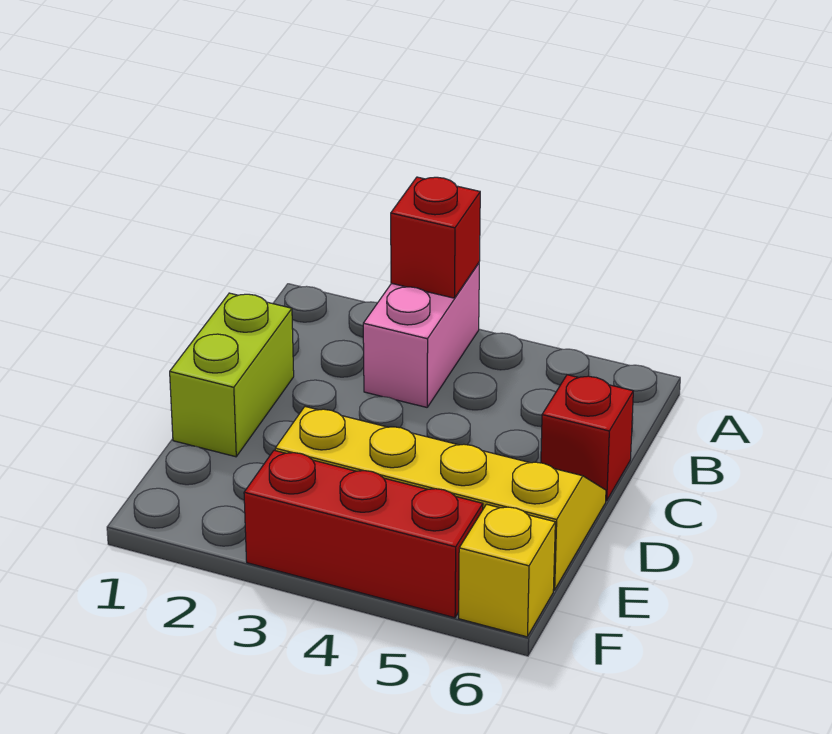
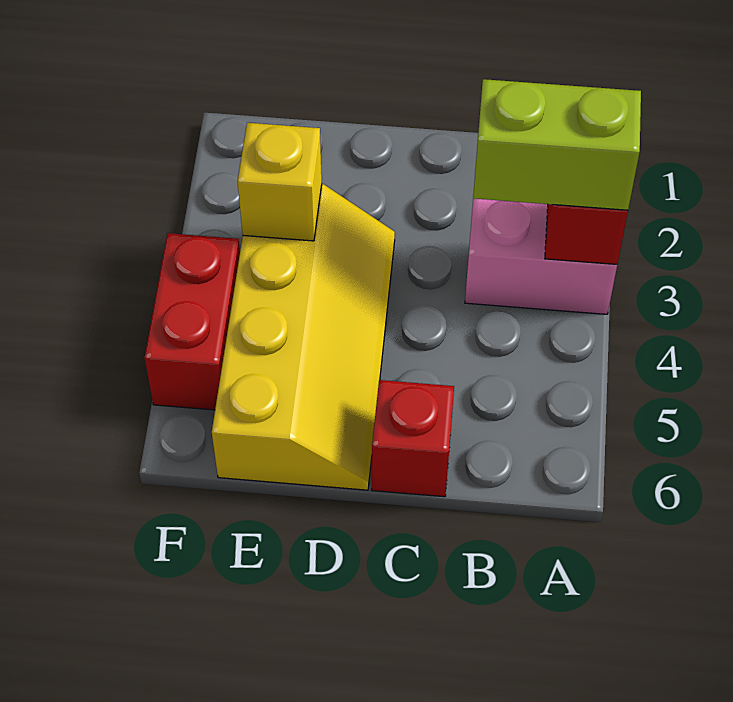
lime brick C1:D1 level 1 -> lime brick A3:B3 level 3
red brick F3:F5 level 1 -> red brick F4:F5 level 1
yellow brick F6 level 1 -> yellow brick E3 level 2

